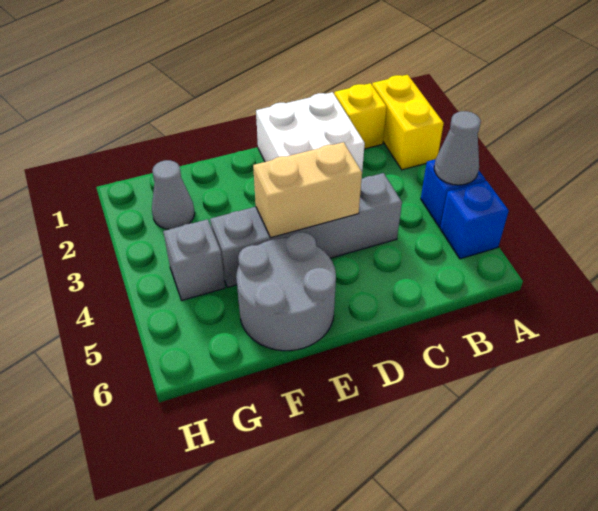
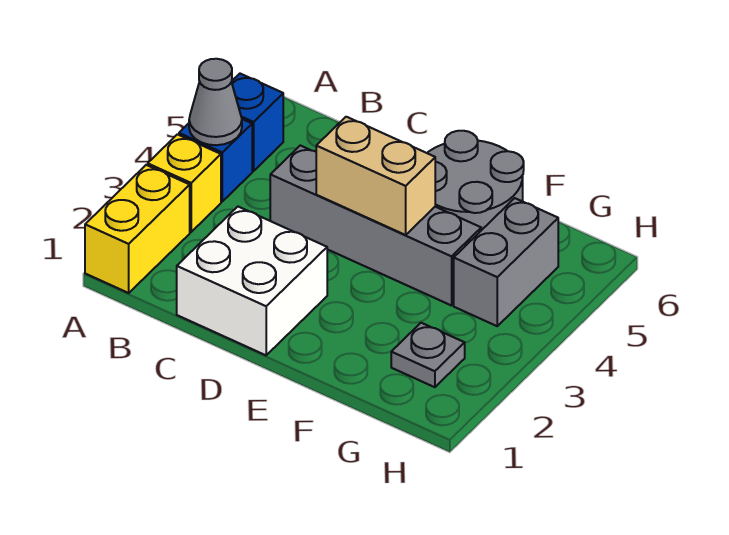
yellow brick B1 level 1 -> yellow brick A3 level 1
grey cone G2 level 1 -> grey plate G2 level 1
grey brick G4 level 1 -> grey brick G4:G5 level 1

